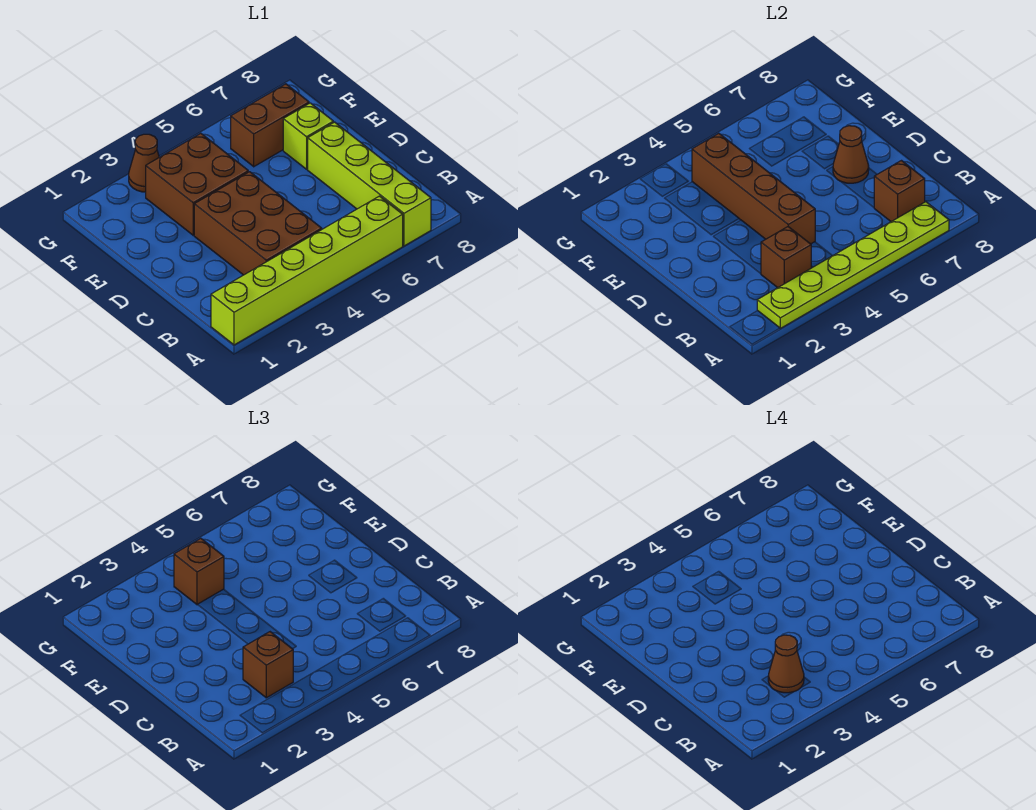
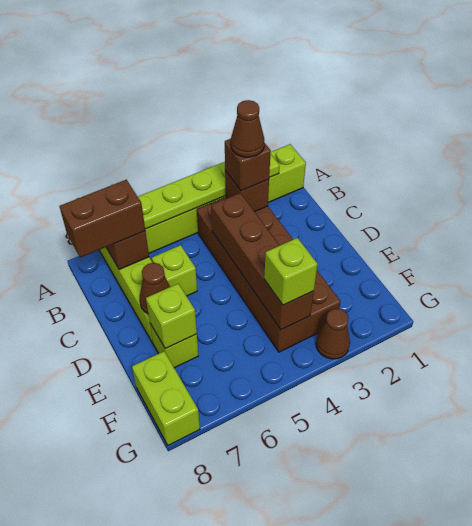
none -> lime brick C6 level 1
none -> lime brick E7 level 2
brown brick F4 level 3 -> lime brick F4 level 3
brown brick F6:F7 level 1 -> brown brick B7:B8 level 3
none -> lime brick F8:G8 level 1

